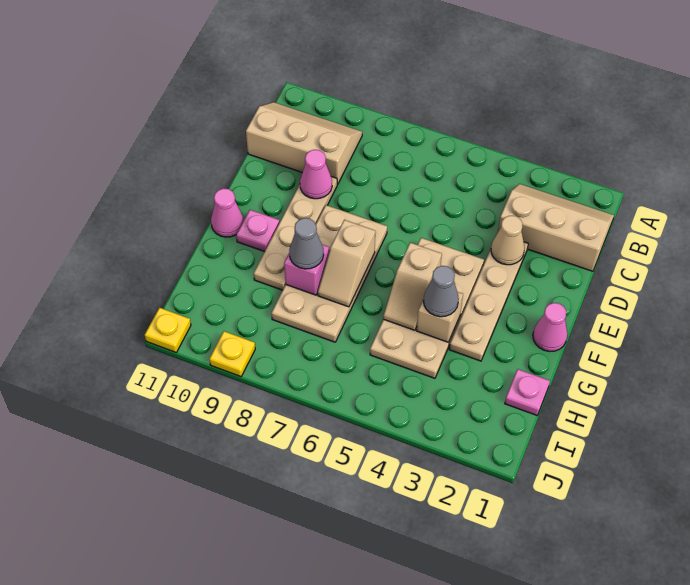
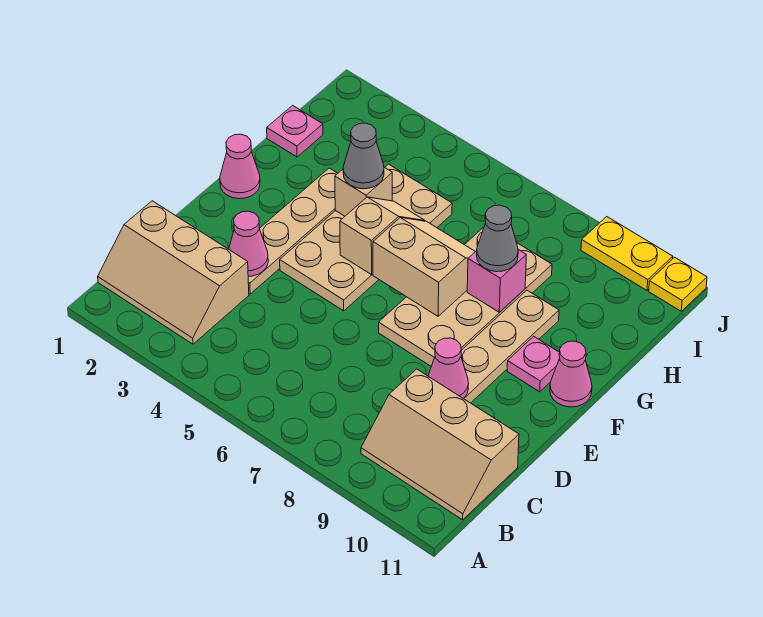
tan cone D3 level 2 -> pink cone D3 level 2
tan slope F7:G7 level 2 top F -> tan slope F6:G7 level 2 top F
yellow plate J9 level 1 -> yellow plate J9:J10 level 1

